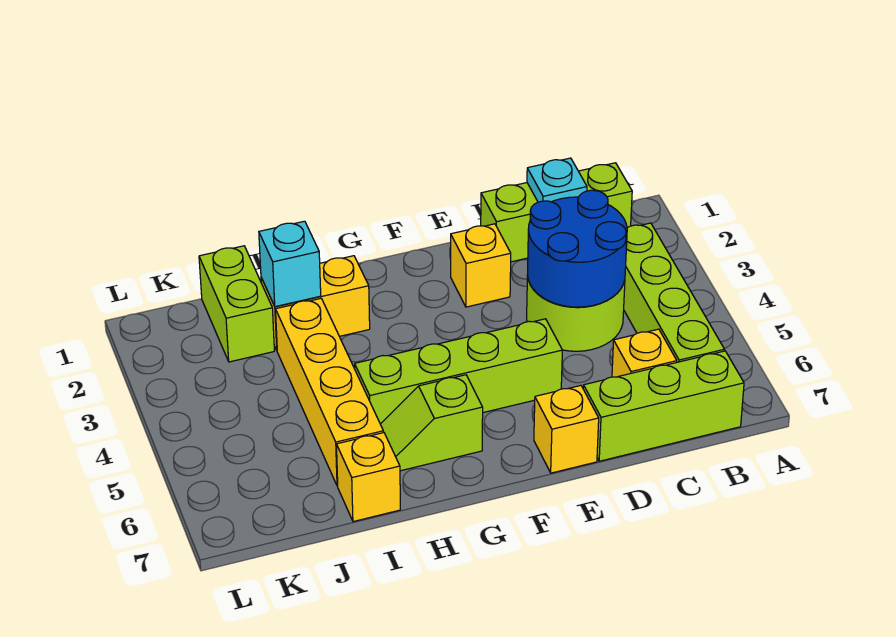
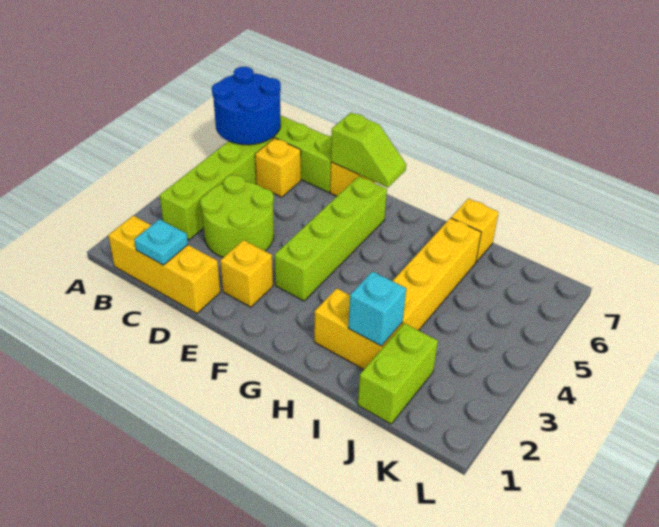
lime brick B1:D1 level 1 -> yellow brick B1:D1 level 1
blue round brick C3:D4 level 2 -> blue round brick A6:B7 level 2
lime brick E5:H5 level 1 -> lime brick F3:F6 level 1
lime slope G6:H6 level 1 top G -> lime slope E7:F7 level 2 top E

